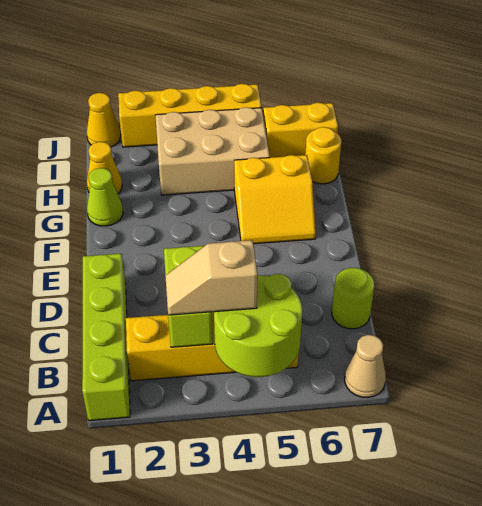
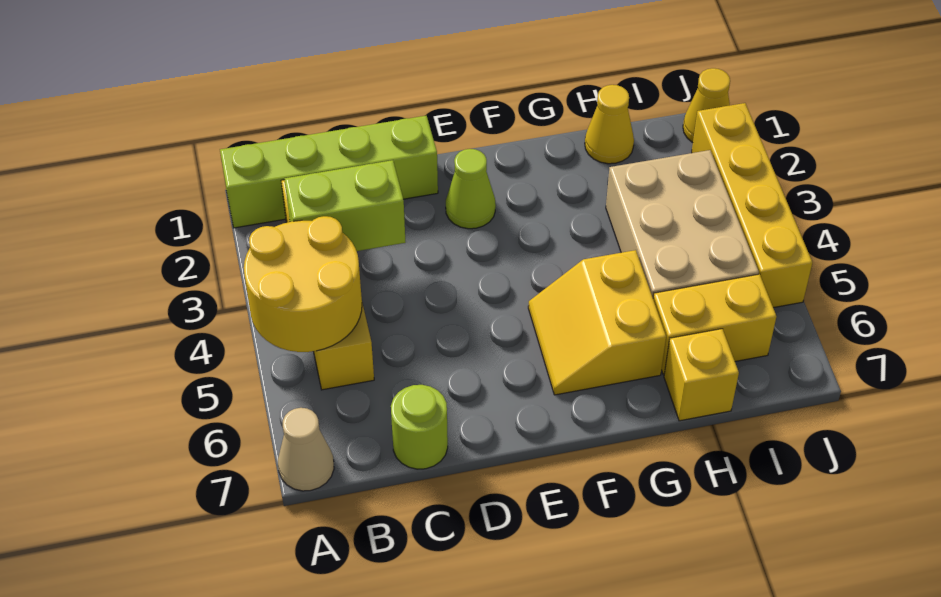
lime round brick A4:B5 level 2 -> yellow round brick A4:B5 level 2
tan slope B3:B4 level 3 top 4 -> none
lime cone G1 level 1 -> lime cone E2 level 1
yellow round brick H7 level 1 -> yellow brick H7 level 1
yellow brick I6:I7 level 1 -> yellow brick H6:I6 level 1

